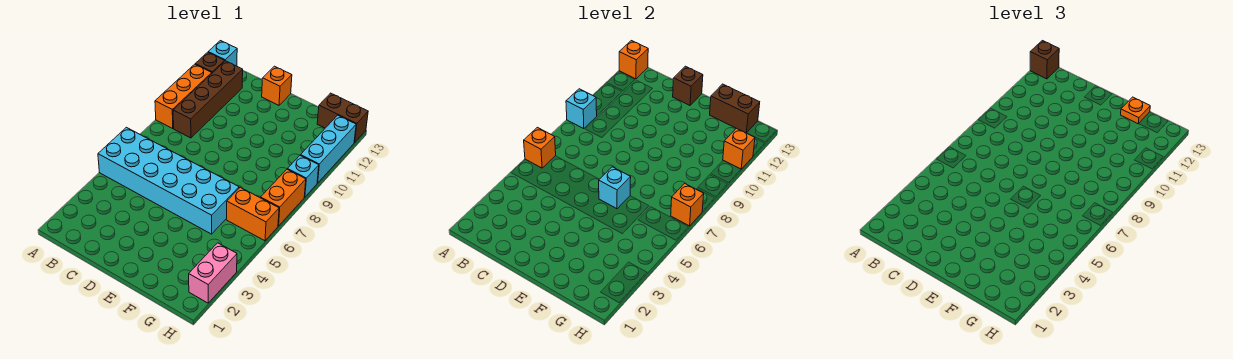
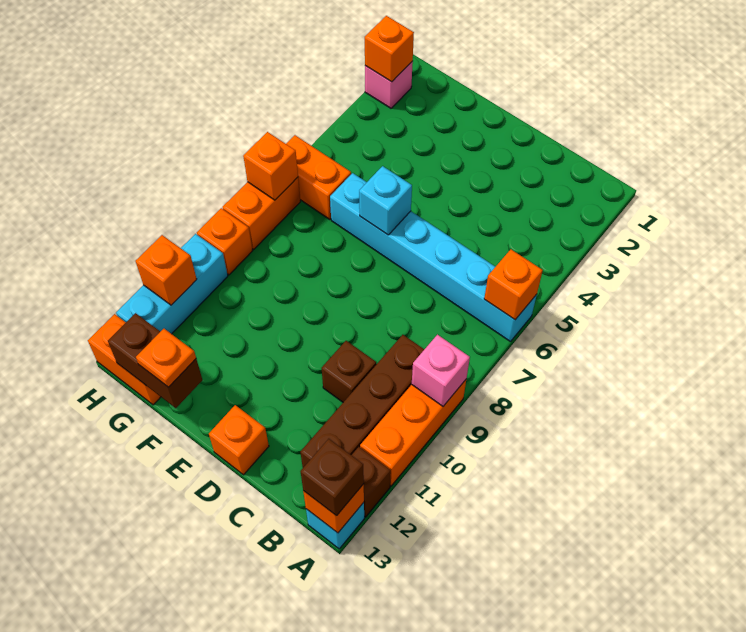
cyan brick A5:F6 level 1 -> cyan brick A6:F6 level 1
cyan brick A9 level 2 -> pink brick A9 level 2
brown brick D13 level 2 -> brown brick C10 level 1
brown brick G13:H13 level 1 -> orange brick G13:H13 level 1
pink brick H2:H3 level 1 -> pink brick H2 level 1
none -> orange brick H2 level 2
cyan brick H9 level 1 -> orange brick H9 level 1

